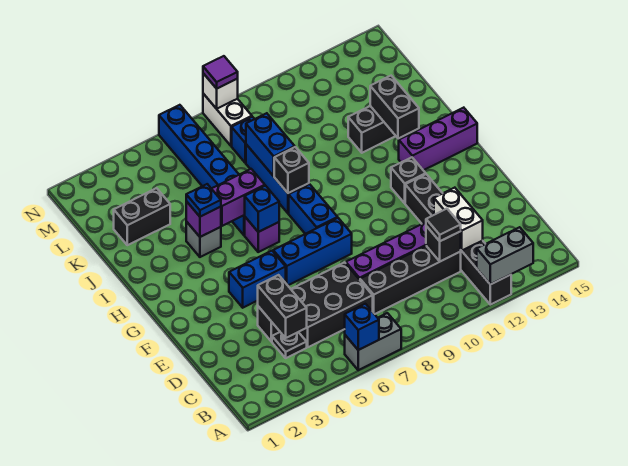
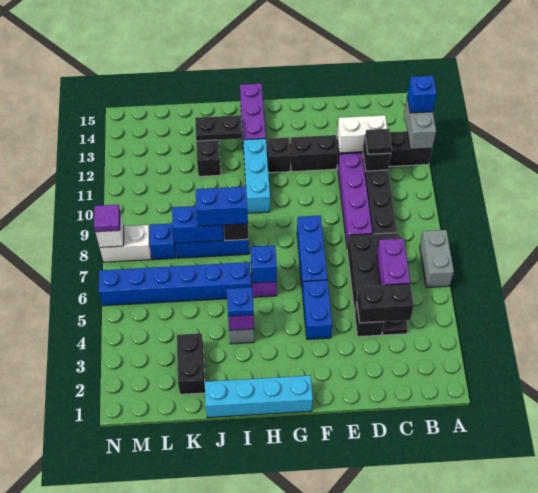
blue brick A6 level 2 -> blue brick A13 level 3
none -> cyan brick G1:J1 level 1
blue brick G8:H8 level 1 -> blue brick I8:J8 level 3
none -> cyan brick H10:H12 level 1
purple brick I5:I6 level 2 -> purple brick C5:C6 level 2
black brick I13:J13 level 2 -> black plate I13:J13 level 2

